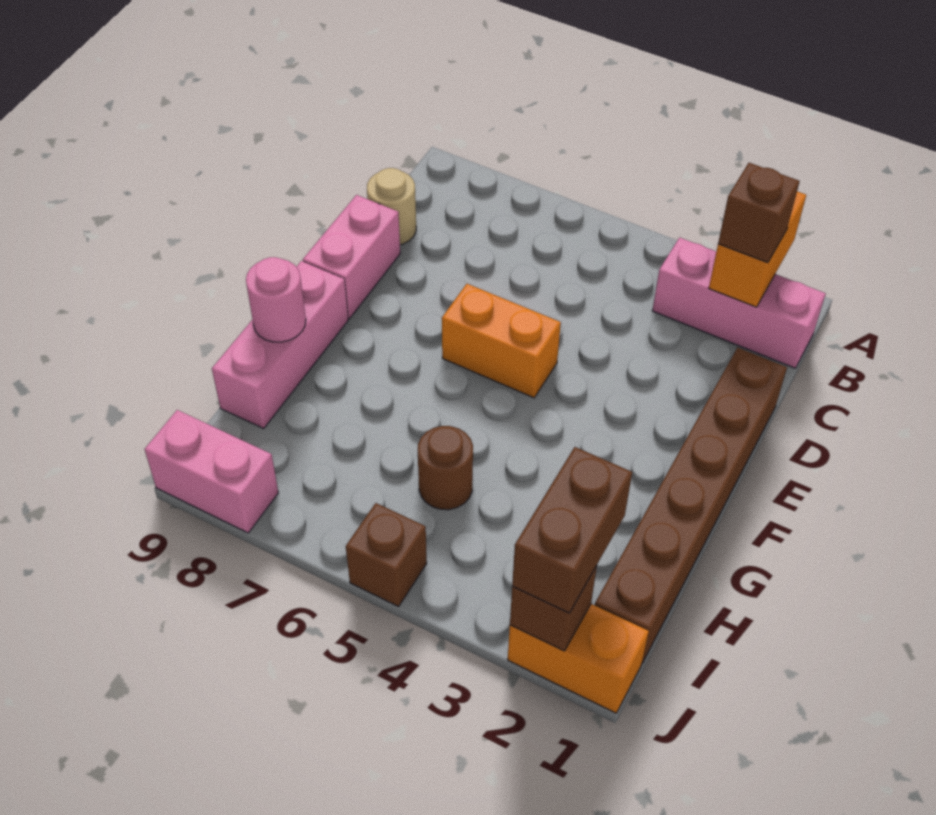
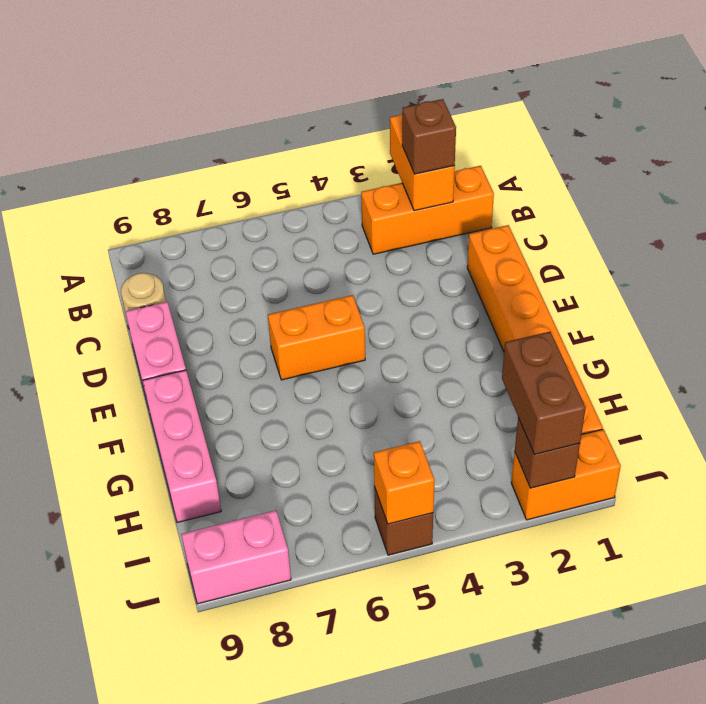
pink brick B1:B3 level 1 -> orange brick B1:B3 level 1
brown brick D1:I1 level 1 -> orange brick D1:I1 level 1
pink round brick G9 level 2 -> none
brown round brick H5 level 1 -> none
none -> orange brick J5 level 2

